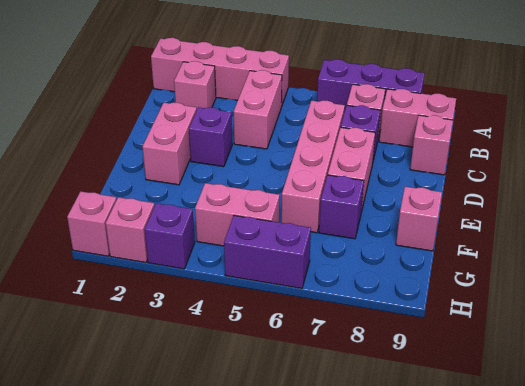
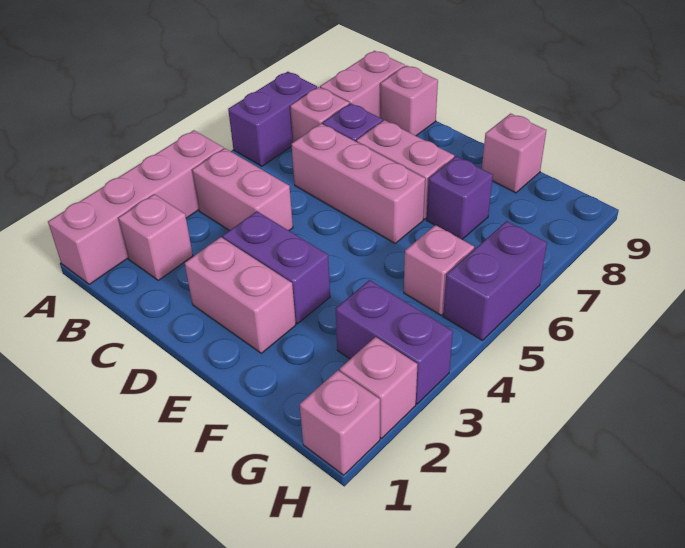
purple brick A6:A8 level 1 -> purple brick A6:A7 level 1
pink brick C6:F6 level 1 -> pink brick C6:E6 level 1
purple brick D3 level 1 -> purple brick D3:E3 level 1
pink brick G4:G5 level 1 -> pink brick G5 level 1
purple brick H3 level 1 -> purple brick G3:H3 level 1

